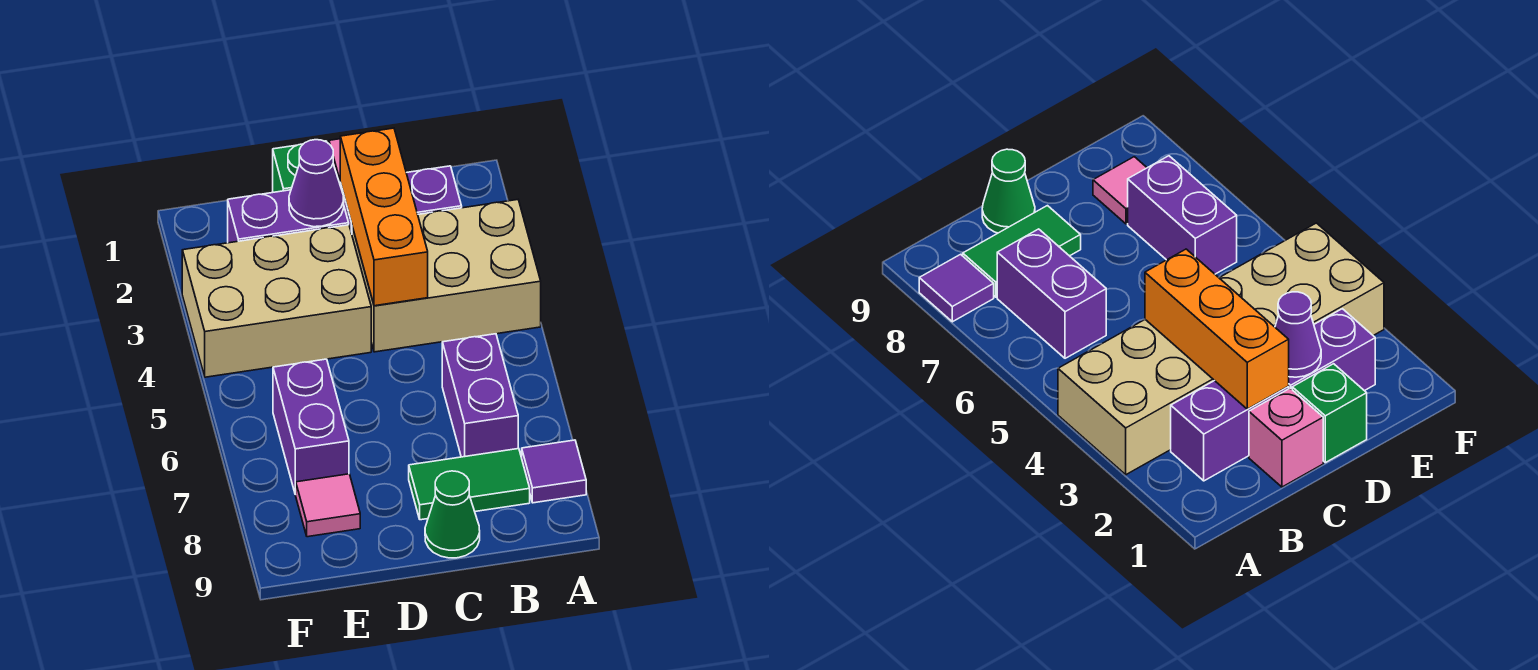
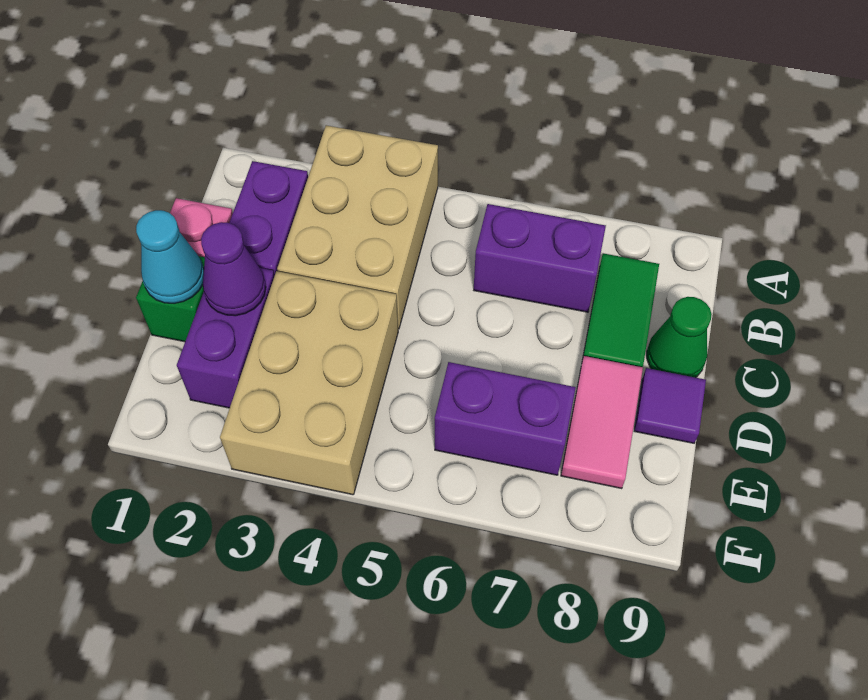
purple tile A8 level 1 -> purple tile D9 level 1
orange brick C2:C4 level 2 -> none
none -> cyan cone D1 level 2
pink tile E8 level 1 -> pink tile D8:E8 level 1

